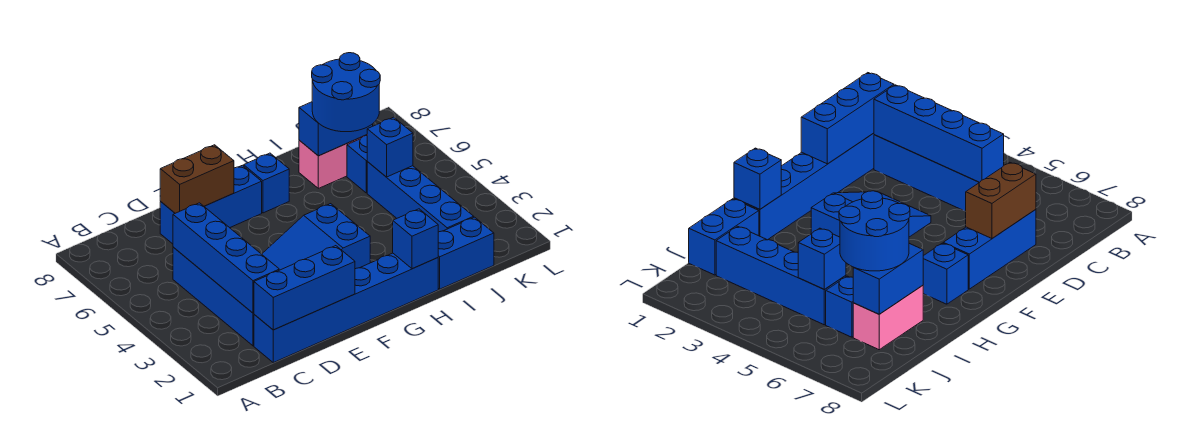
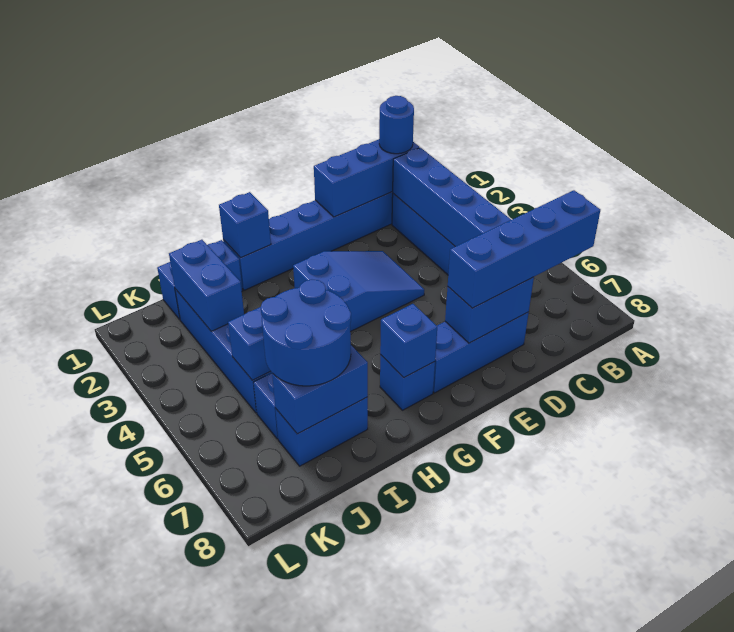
none -> blue brick B7:E7 level 3
none -> blue round brick C1 level 3
brown brick D7:E7 level 2 -> blue brick D7:E7 level 2
none -> blue brick G7 level 2
pink brick I7:J7 level 1 -> blue brick I7:J7 level 1
none -> blue brick J2:J3 level 2

